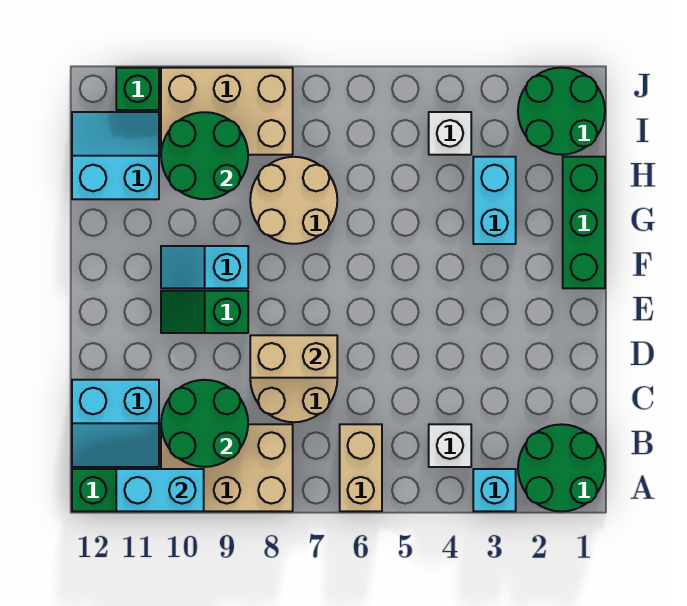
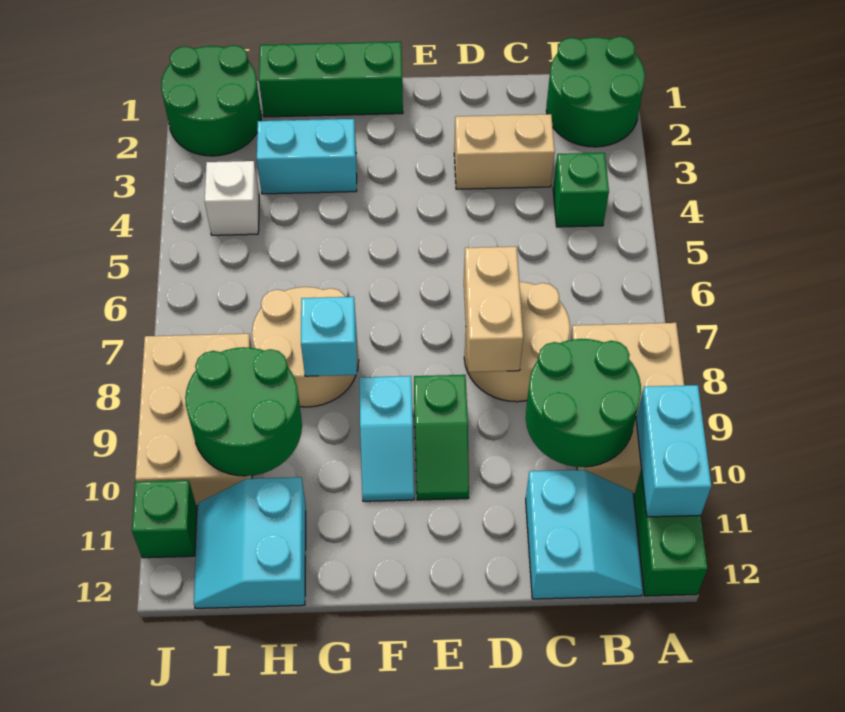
cyan brick A3 level 1 -> cyan brick G8 level 2
tan brick A6:B6 level 1 -> tan brick C3:D3 level 1
white brick B4 level 1 -> green brick B4 level 1

